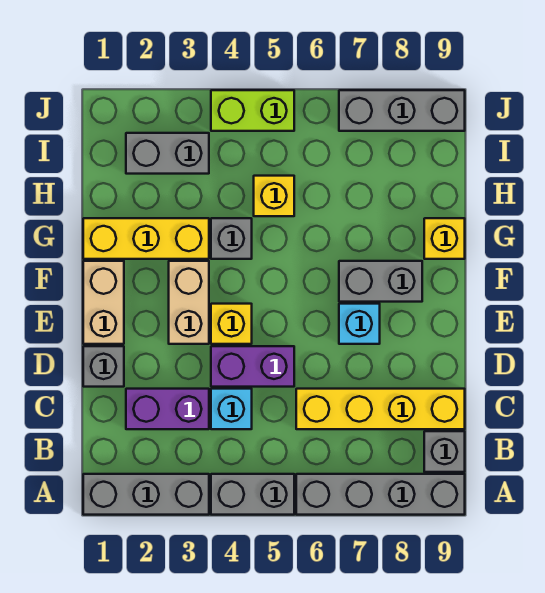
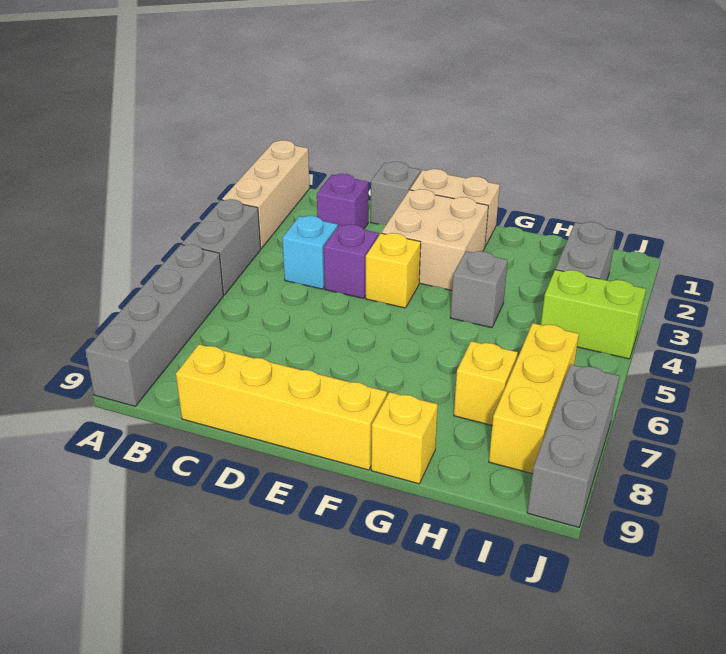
grey brick A1:A3 level 1 -> tan brick A1:A3 level 1
grey brick B9 level 1 -> none
purple brick C2:C3 level 1 -> purple brick C2 level 1
yellow brick C6:C9 level 1 -> yellow brick C9:F9 level 1
purple brick D4:D5 level 1 -> purple brick D4 level 1
tan brick E3:F3 level 1 -> tan brick E2:F3 level 1
cyan brick E7 level 1 -> none
grey brick F7:F8 level 1 -> none
yellow brick G1:G3 level 1 -> yellow brick I6:I8 level 1
yellow brick H5 level 1 -> yellow brick H7 level 1
lime brick J4:J5 level 1 -> lime brick I4:J4 level 1

